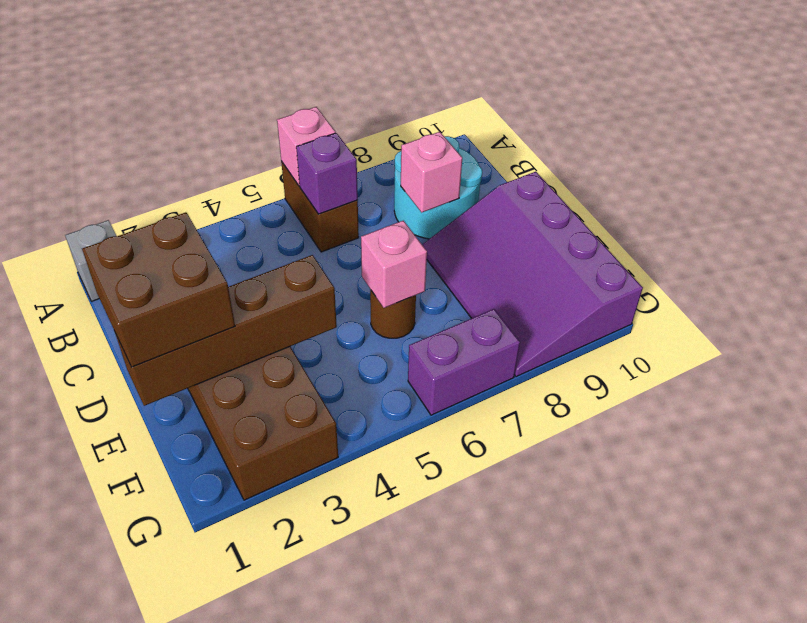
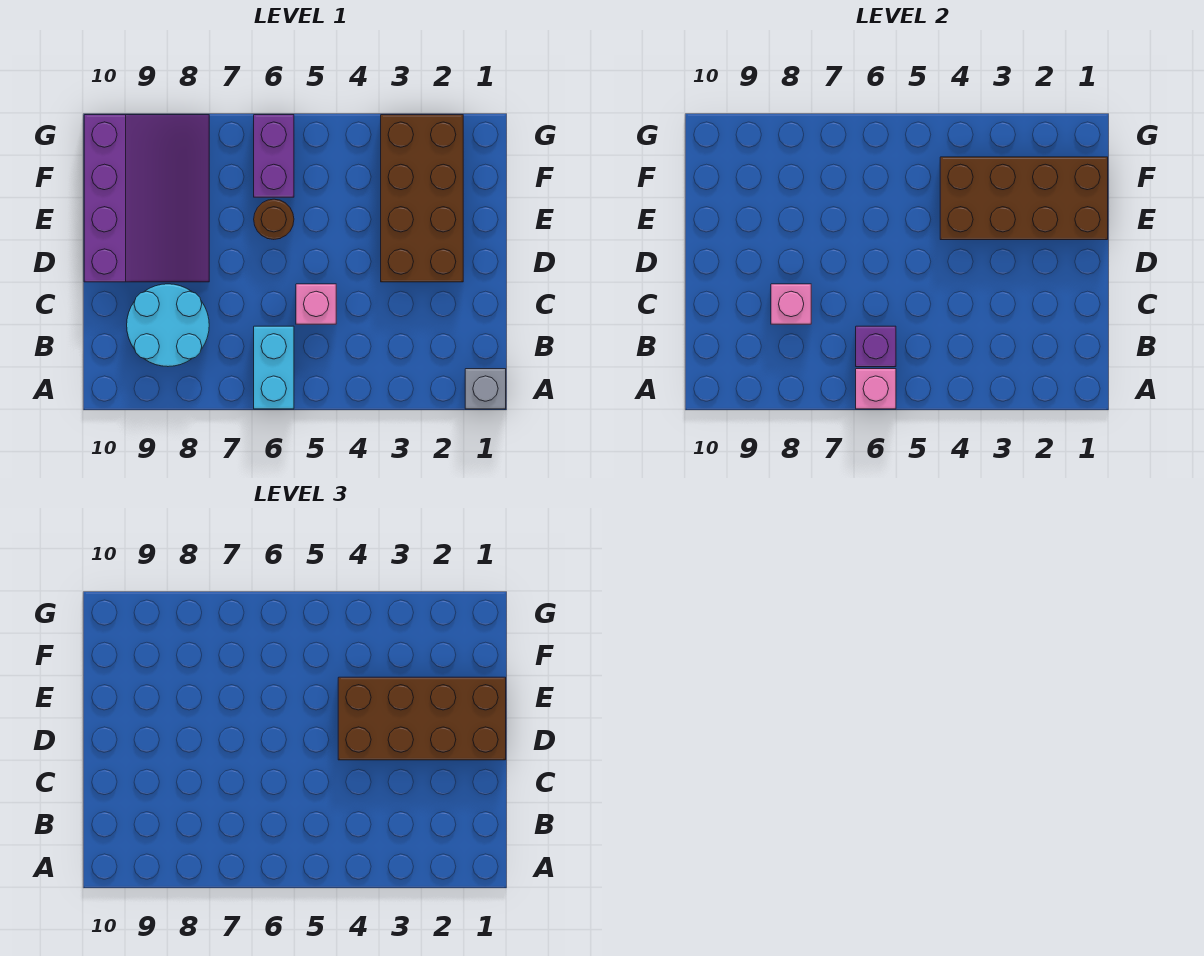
brown brick A6:B6 level 1 -> cyan brick A6:B6 level 1
brown brick D1:E2 level 3 -> brown brick D1:E4 level 3
brown brick E1:E4 level 2 -> brown brick E1:F4 level 2
pink brick E6 level 2 -> pink brick C5 level 1
purple brick G6:G7 level 1 -> purple brick F6:G6 level 1

